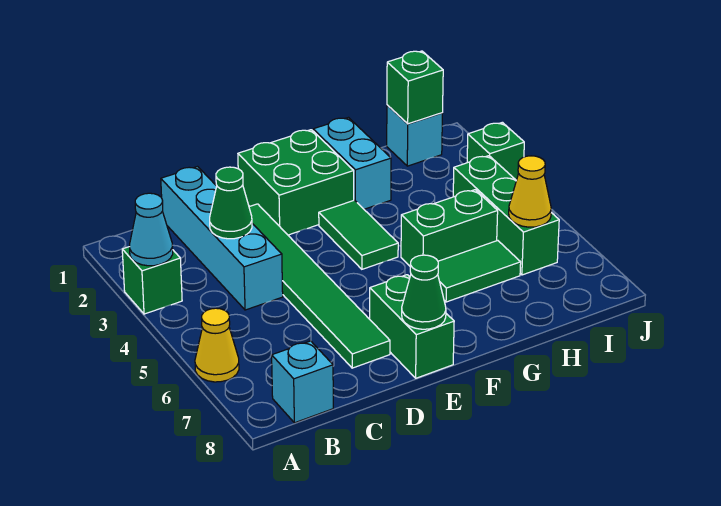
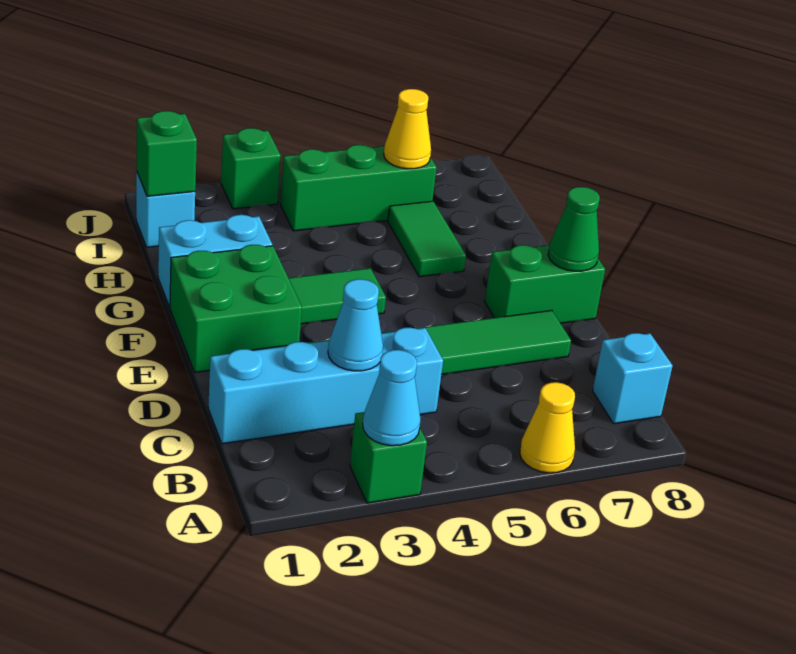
green cone C3 level 2 -> cyan cone C3 level 2
green brick G5:H5 level 1 -> none

